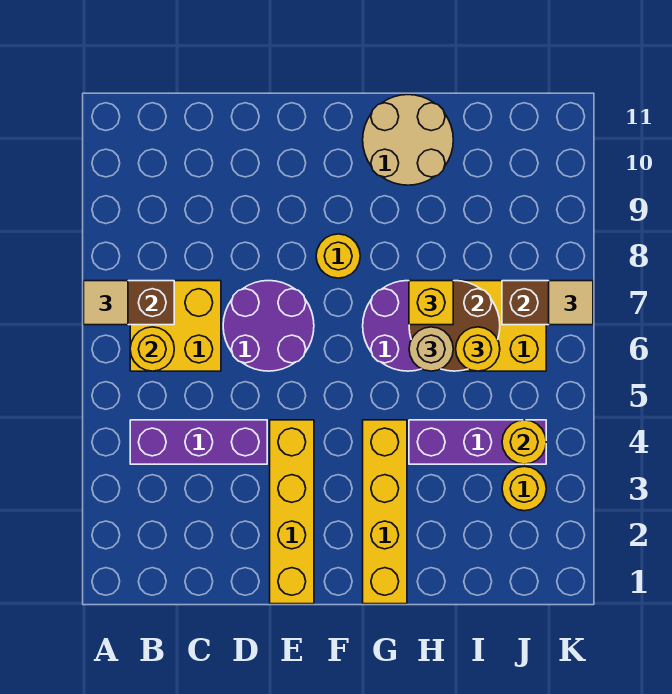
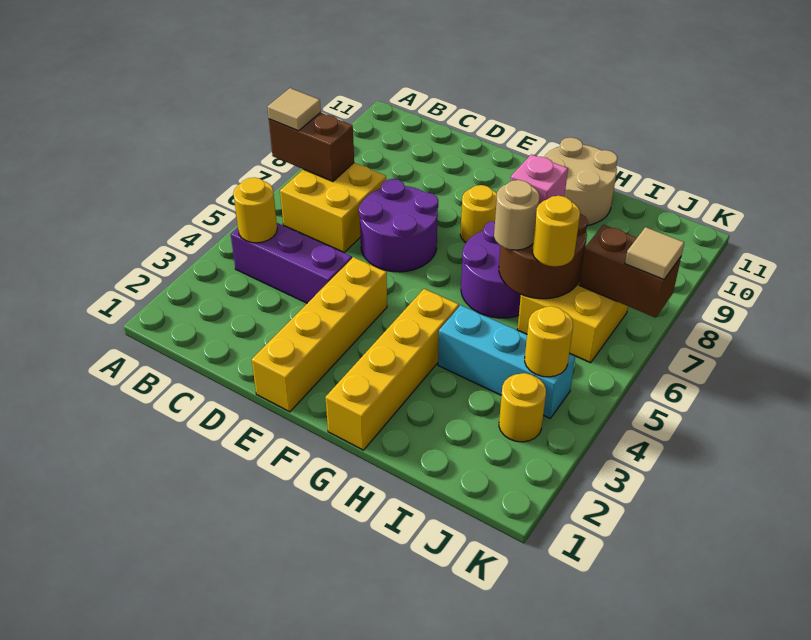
yellow round brick B6 level 2 -> yellow round brick B4 level 2
purple brick H4:J4 level 1 -> cyan brick H4:J4 level 1
yellow brick H7 level 3 -> pink brick H7 level 3

